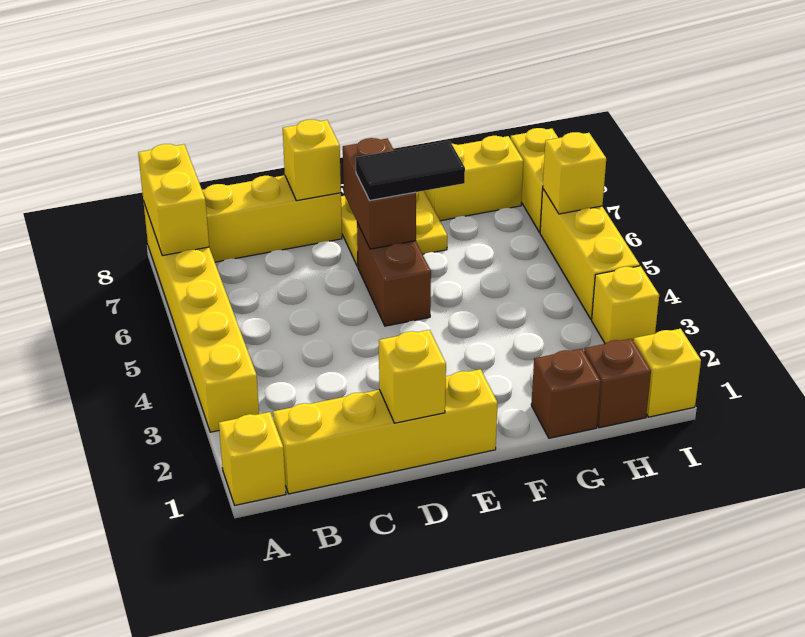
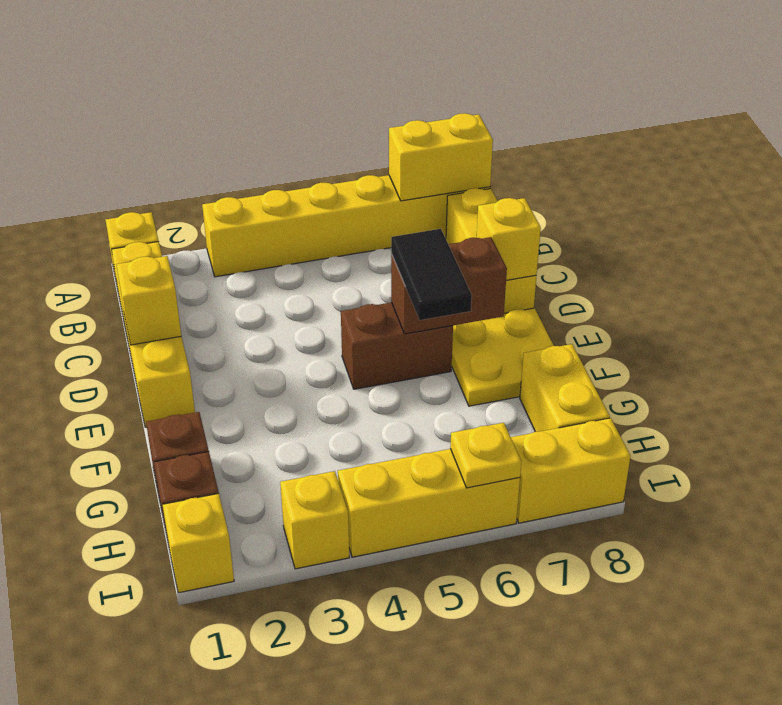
yellow brick I6 level 2 -> yellow plate I6 level 2

